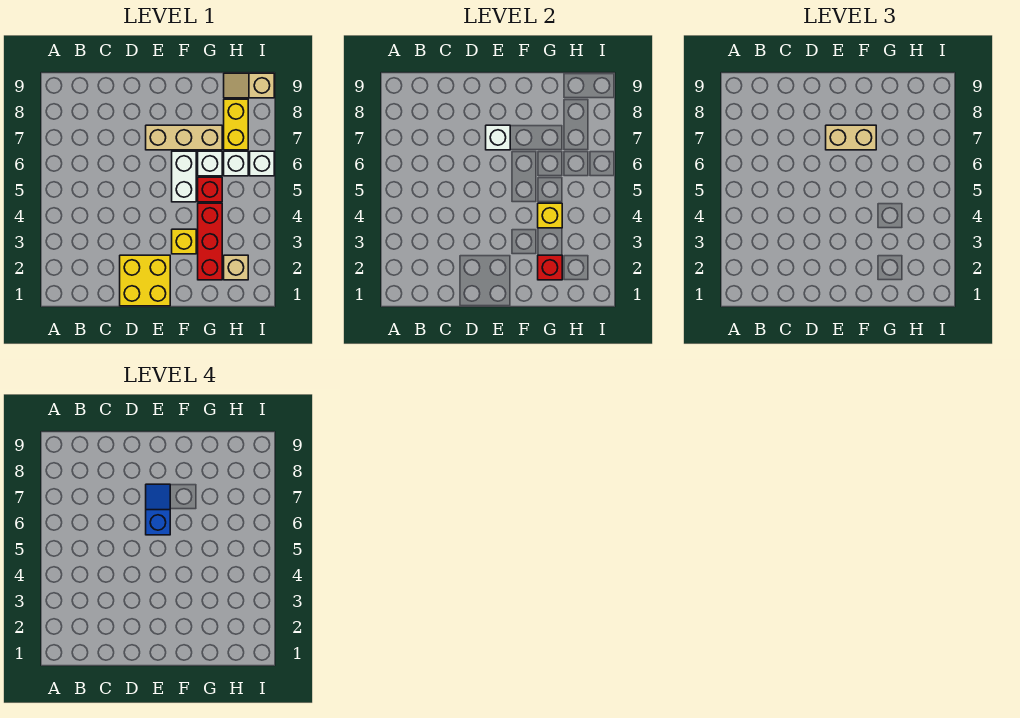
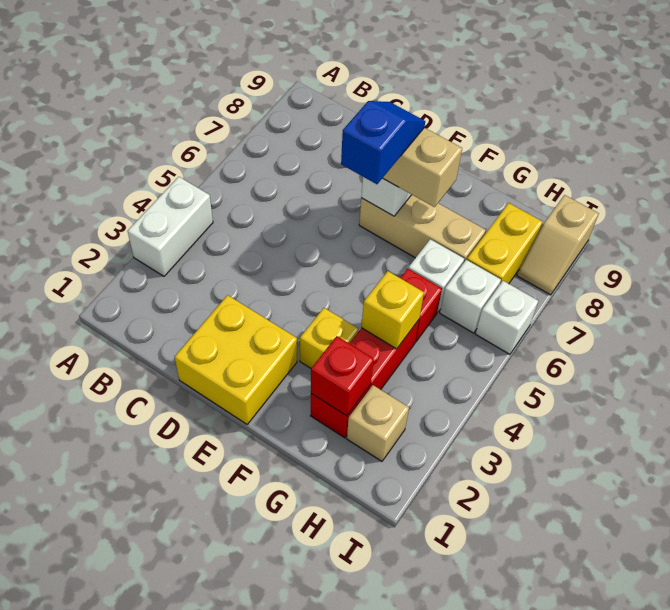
white brick F5:F6 level 1 -> white brick A3:A4 level 1
tan slope H9:I9 level 1 top I -> tan slope I8:I9 level 1 top 9

